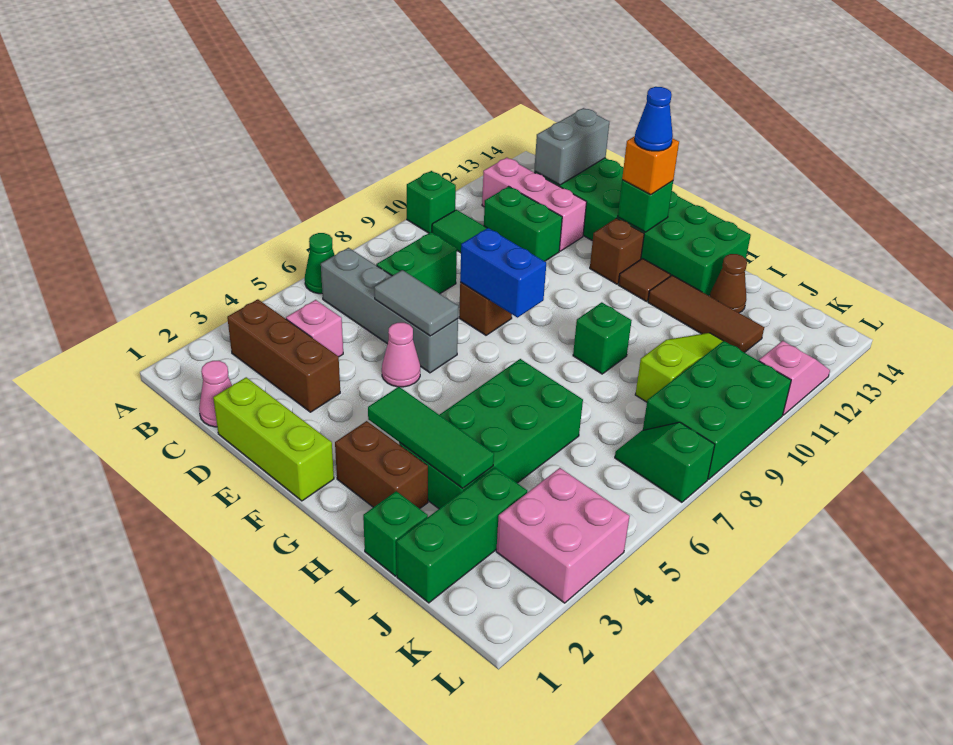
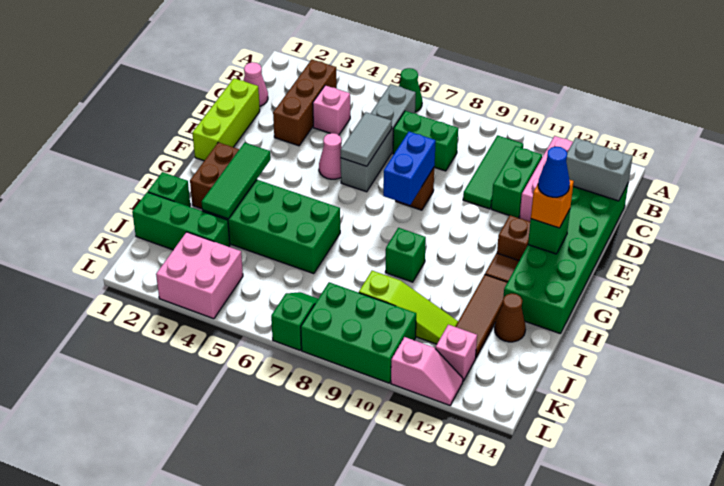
green brick A10 level 1 -> none
none -> pink brick K12 level 1

